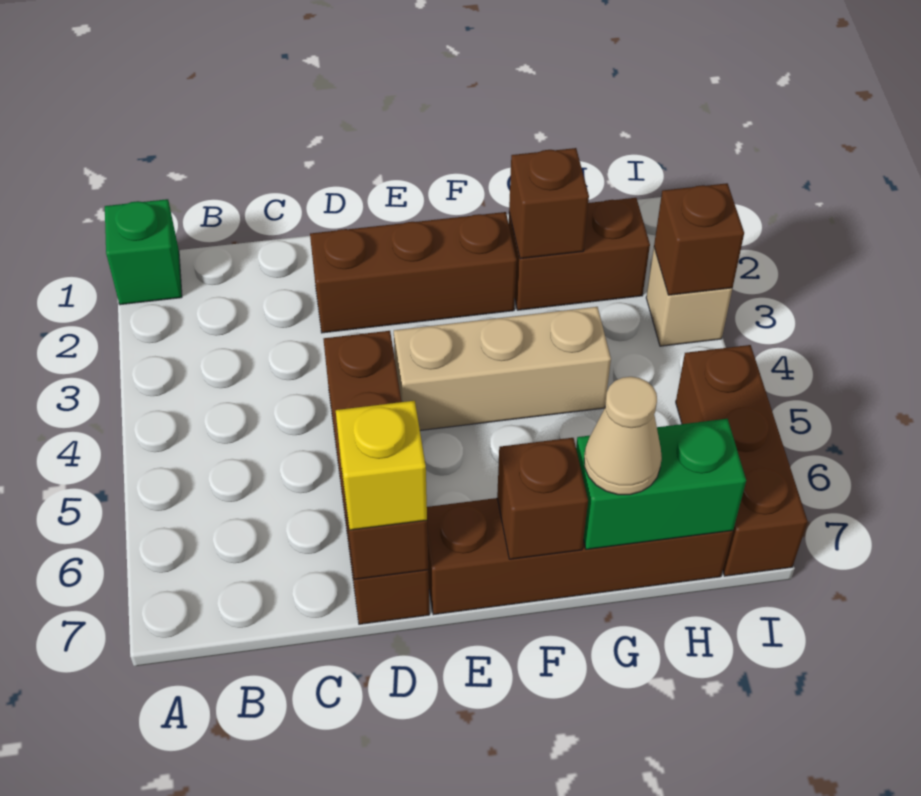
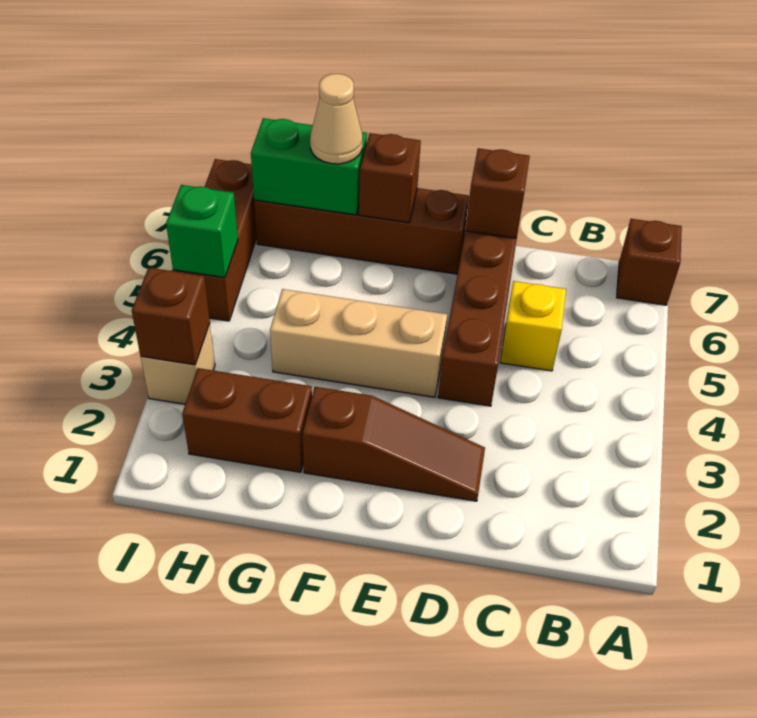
green brick A1 level 1 -> green brick I5 level 2
brown brick D2:F2 level 1 -> brown slope D2:F2 level 1 top F
yellow brick D7 level 3 -> yellow brick C5 level 1
brown brick G2 level 2 -> brown brick A7 level 1

